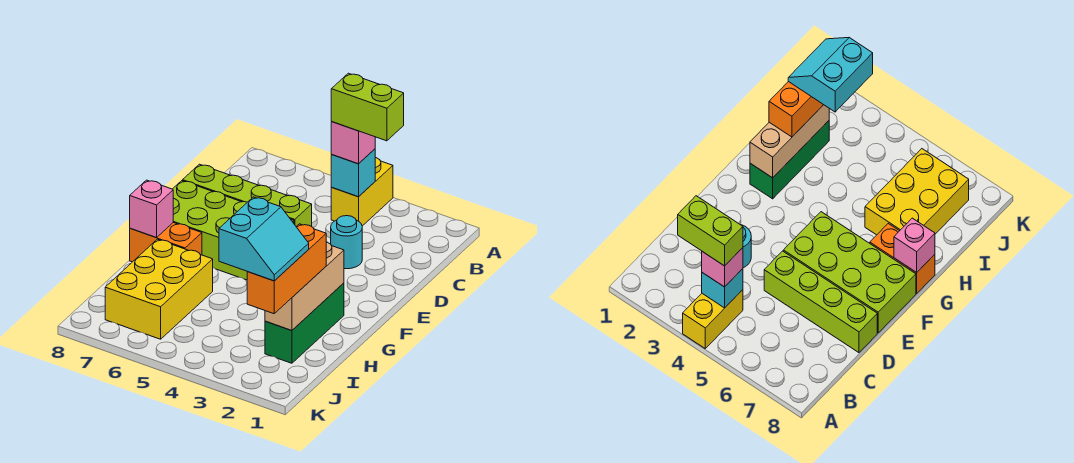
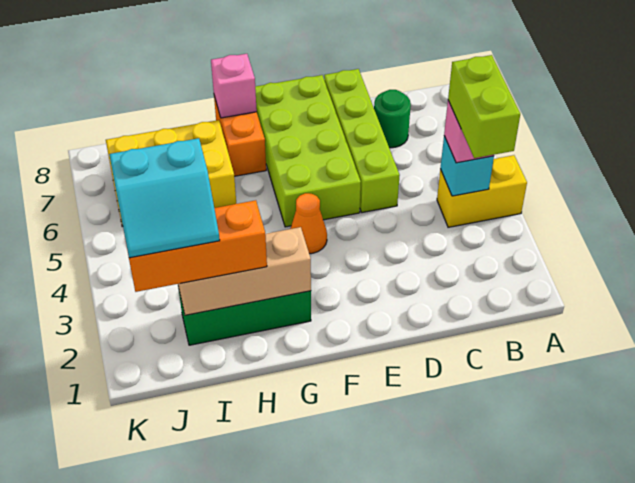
none -> green round brick C7 level 1
cyan round brick D3 level 1 -> none
none -> orange cone F4 level 1

